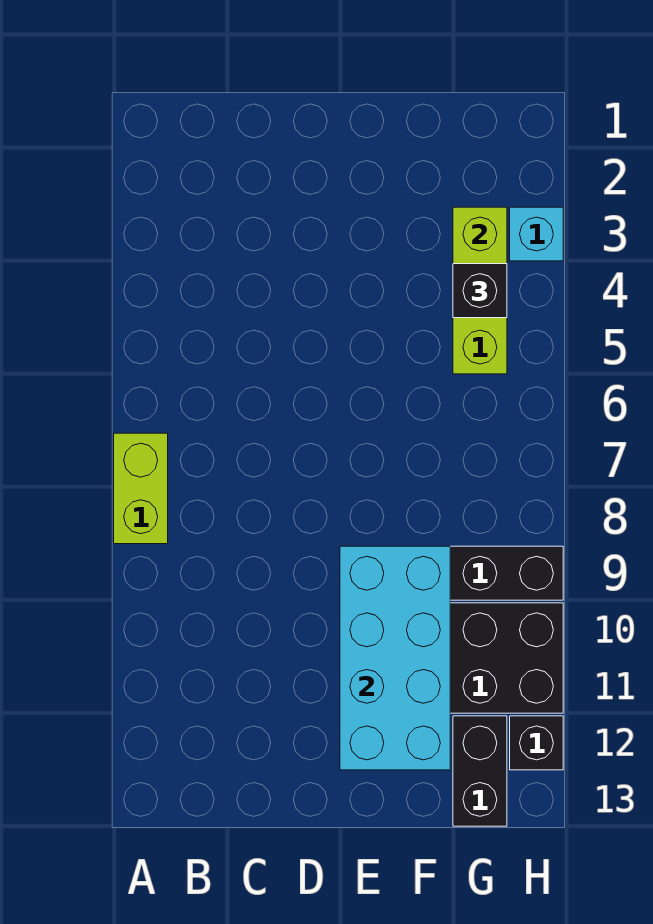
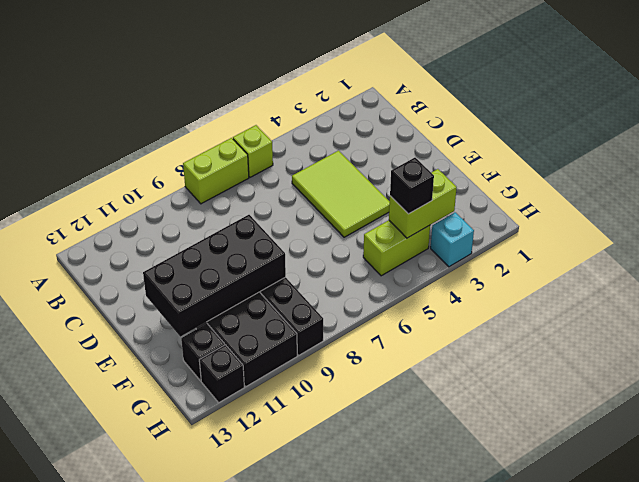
none -> lime brick A6 level 1
none -> lime tile C4:E5 level 1
cyan brick E9:F12 level 2 -> black brick E9:F12 level 2
black brick G12:G13 level 1 -> black brick G12 level 1

